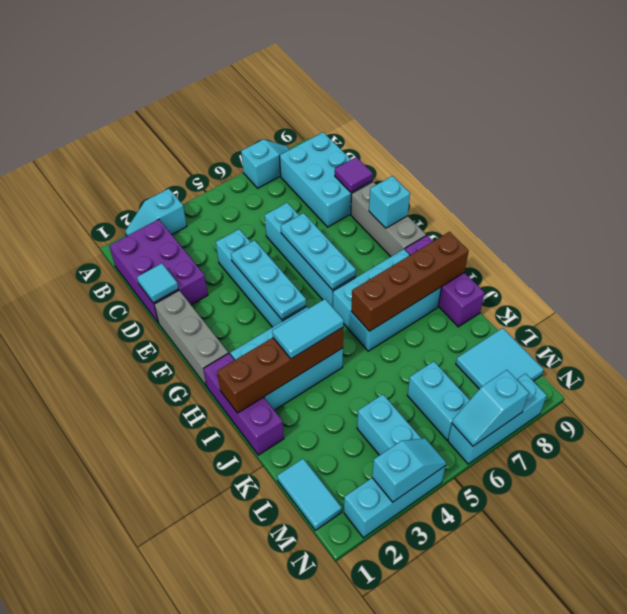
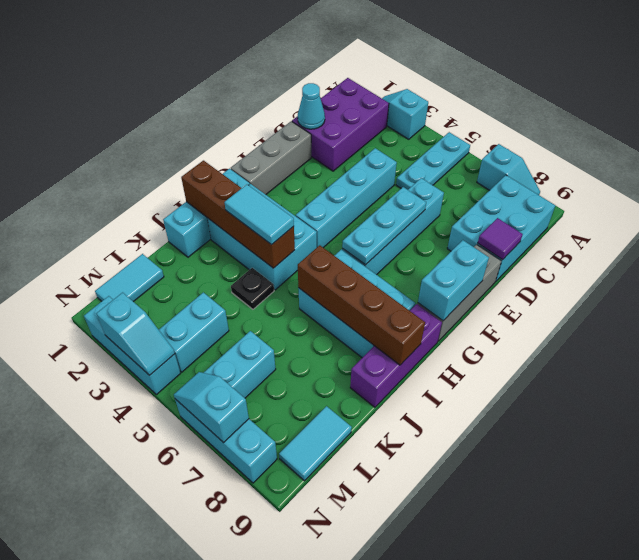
cyan tile D1 level 2 -> cyan cone D1 level 2
cyan plate E4:G4 level 2 -> cyan plate A5:C5 level 1
cyan brick F9 level 2 -> cyan brick F9:G9 level 2
purple brick H1:J1 level 1 -> cyan brick H1:J1 level 1
none -> black plate J4 level 1
cyan tile L8:M9 level 1 -> cyan tile L9:M9 level 1

